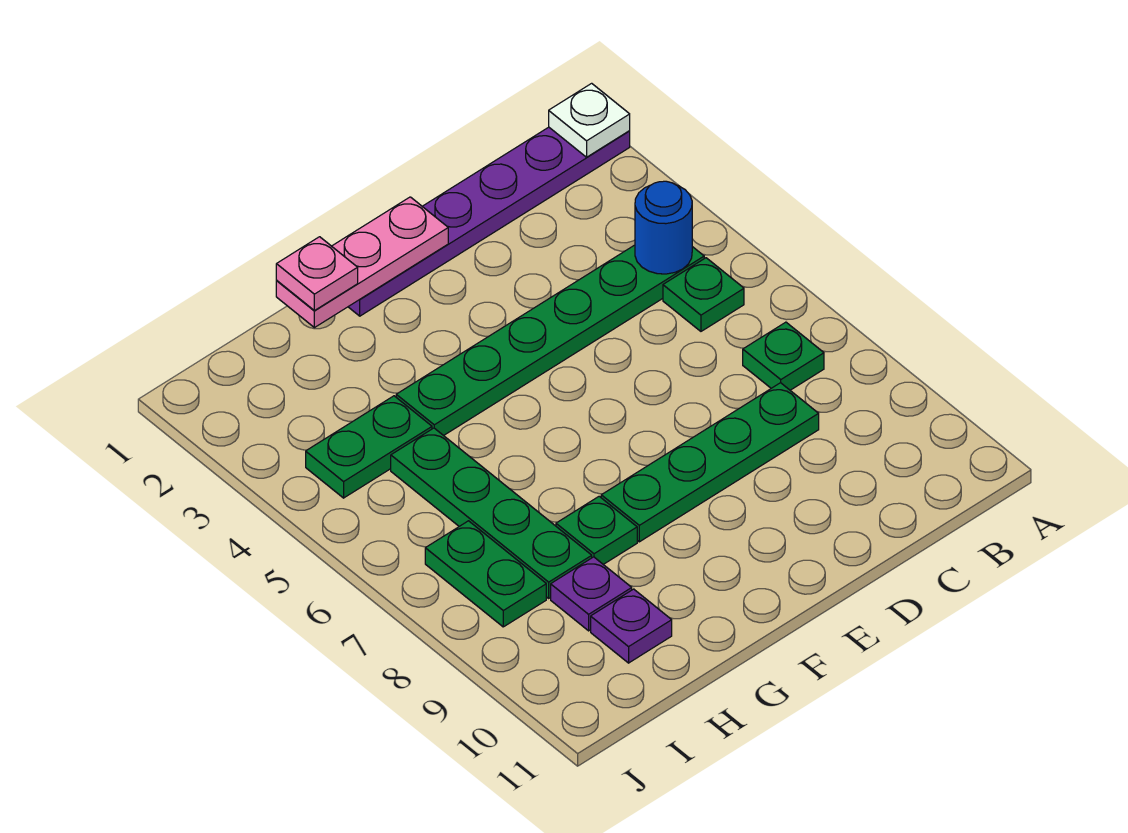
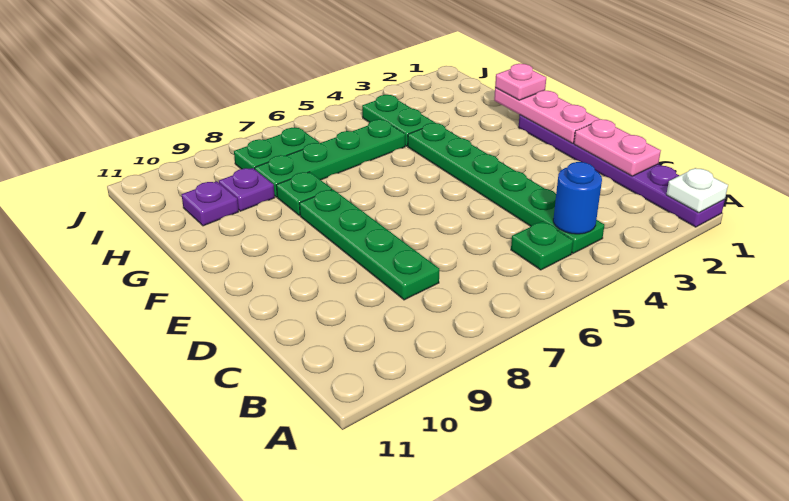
green plate B7 level 1 -> none
none -> pink plate C1:D1 level 2

